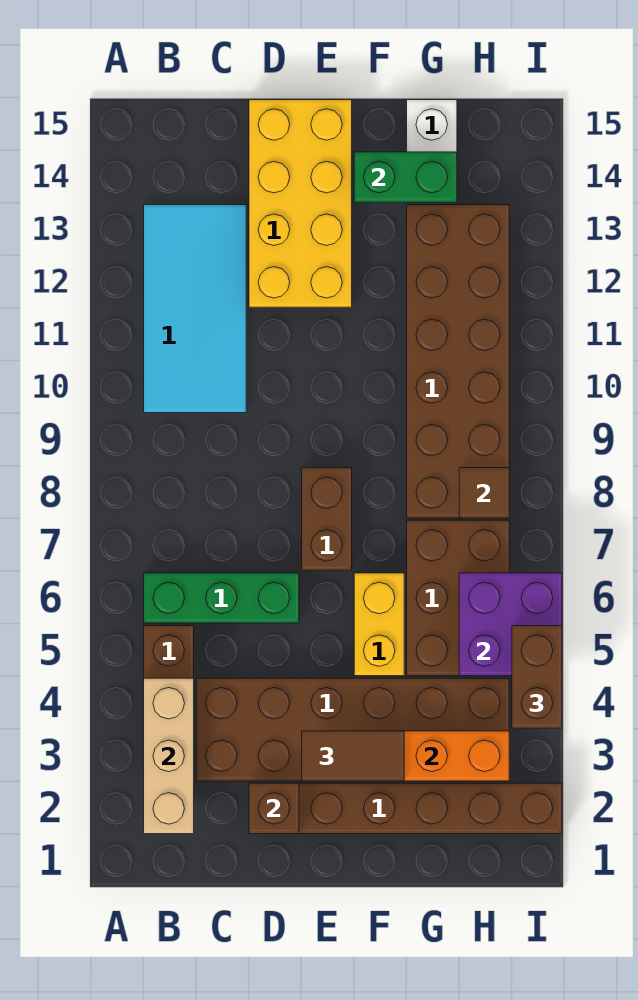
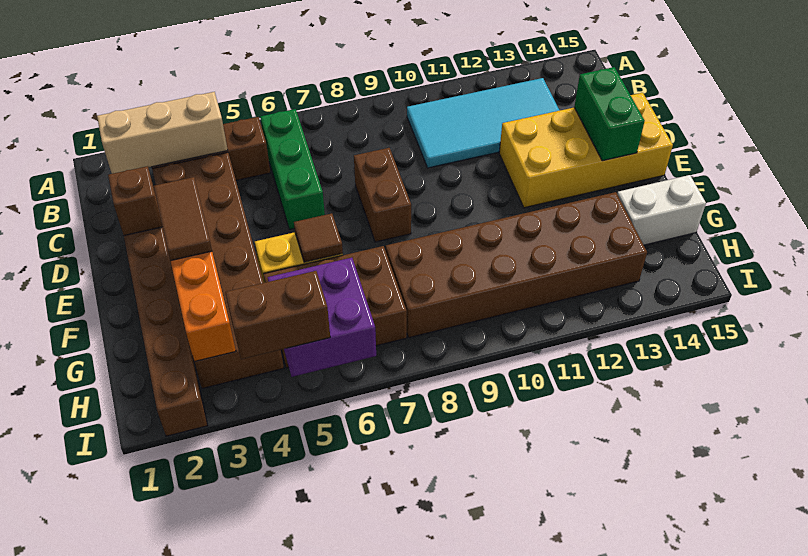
brown brick E7:E8 level 1 -> brown brick D8:E8 level 1
green brick F14:G14 level 2 -> green brick D14:E14 level 2
brown tile H8 level 2 -> brown tile F6 level 2

